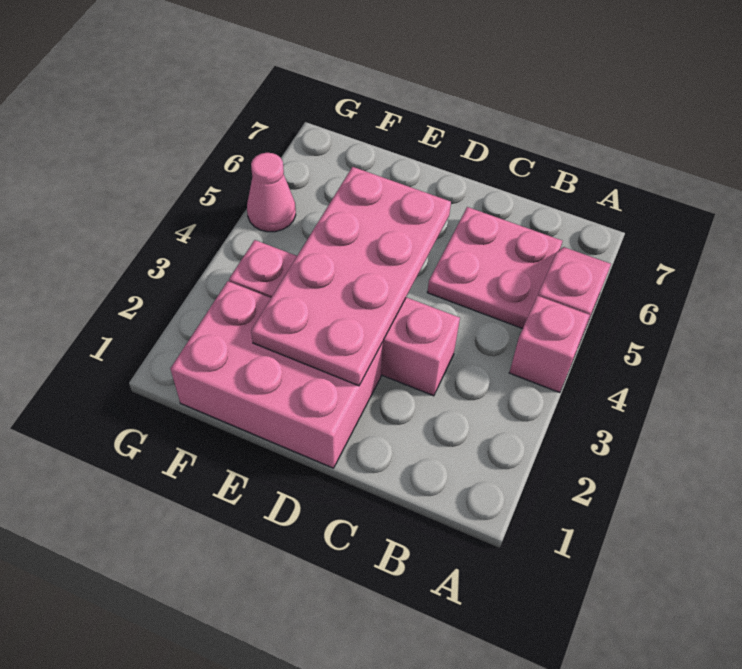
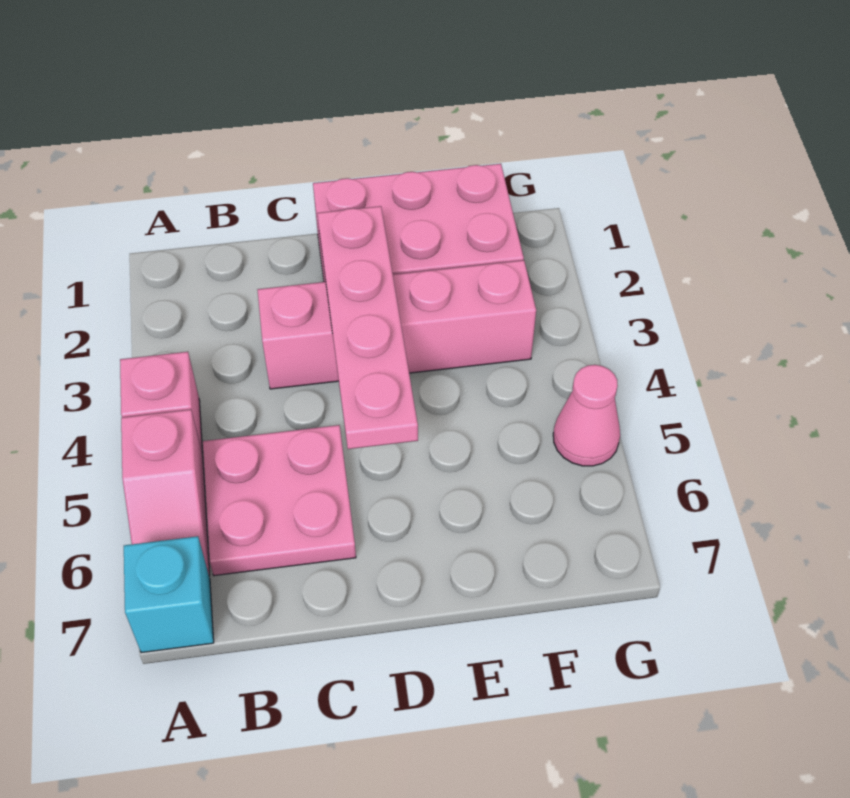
none -> cyan brick A7 level 1
pink plate D2:E5 level 2 -> pink plate D2:D5 level 2

